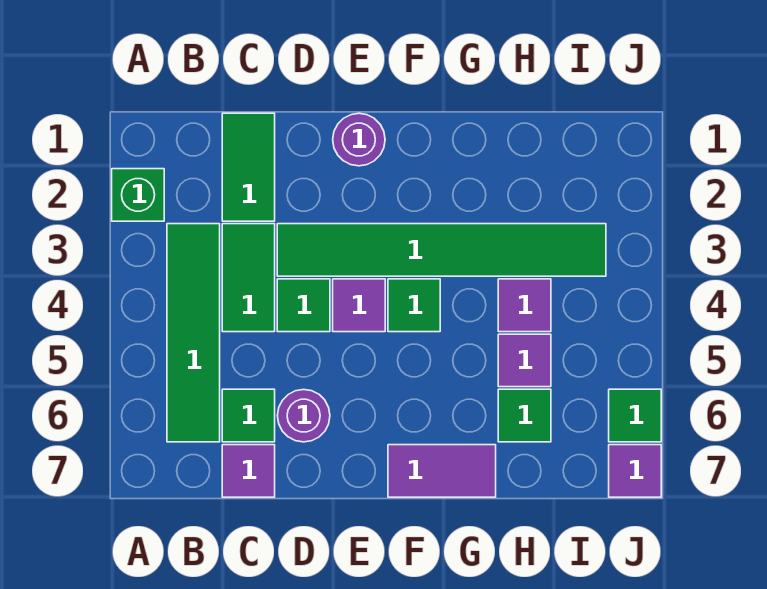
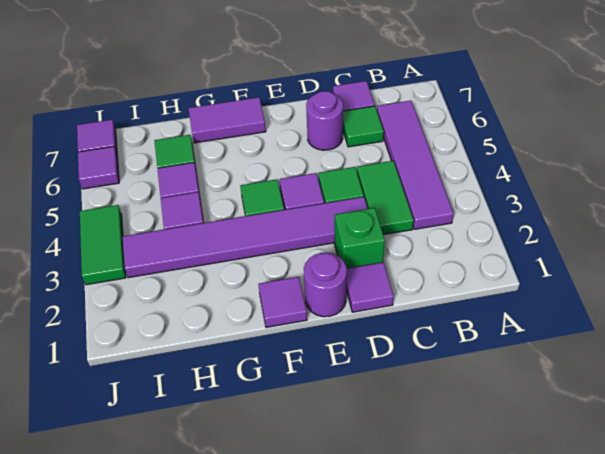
green brick A2 level 1 -> green brick D2 level 1
green tile B3:B6 level 1 -> purple tile B3:B6 level 1
green tile C1:C2 level 1 -> green tile J3:J4 level 1
none -> purple tile D1 level 1
green tile D3:I3 level 1 -> purple tile D3:I3 level 1
none -> purple tile F1 level 1
green tile J6 level 1 -> purple tile J6 level 1

